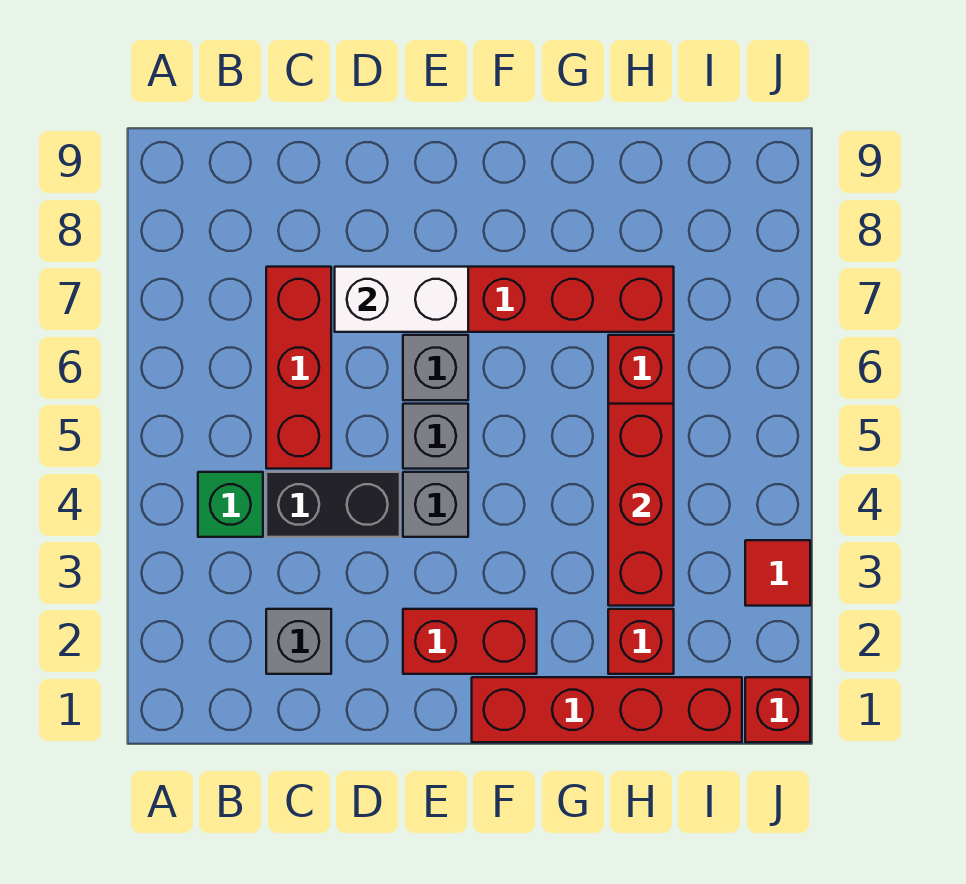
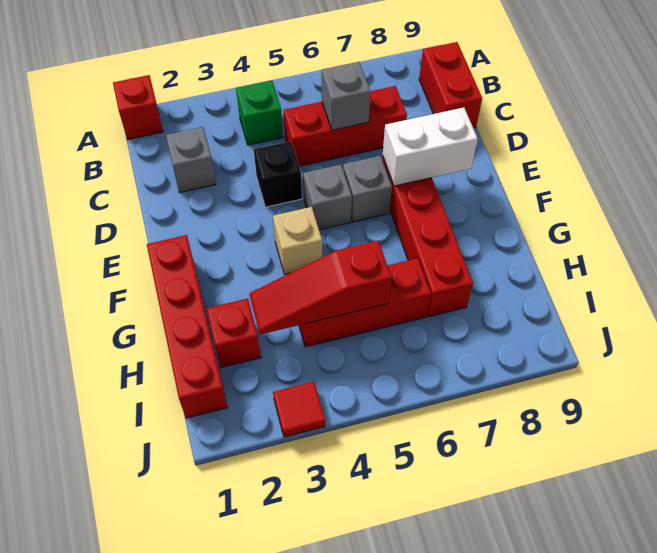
black brick C4:D4 level 1 -> black brick D4 level 1
white brick D7:E7 level 2 -> white brick E7:E8 level 2
red brick E2:F2 level 1 -> red brick B9:C9 level 1
grey brick E4 level 1 -> grey brick C6 level 2
none -> tan brick F4 level 1
red brick H3:H5 level 2 -> red slope H3:H5 level 2 top 5
red brick J1 level 1 -> red brick A1 level 1

